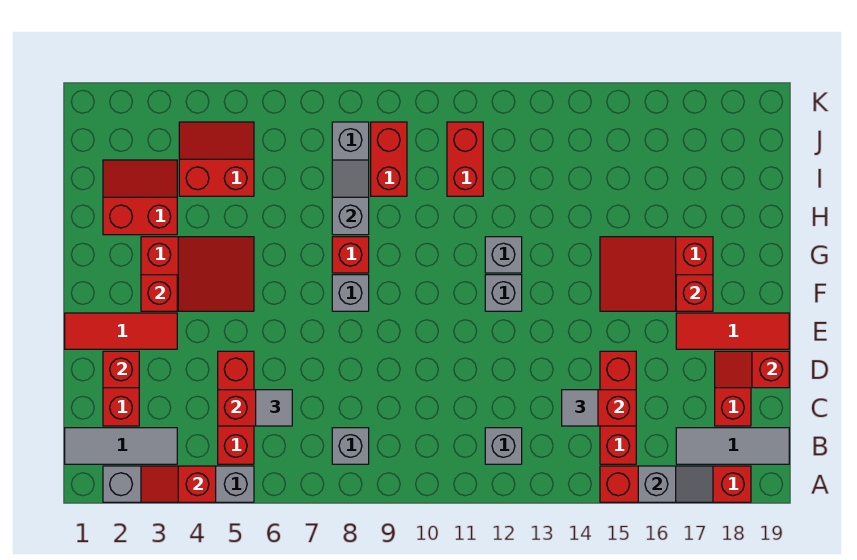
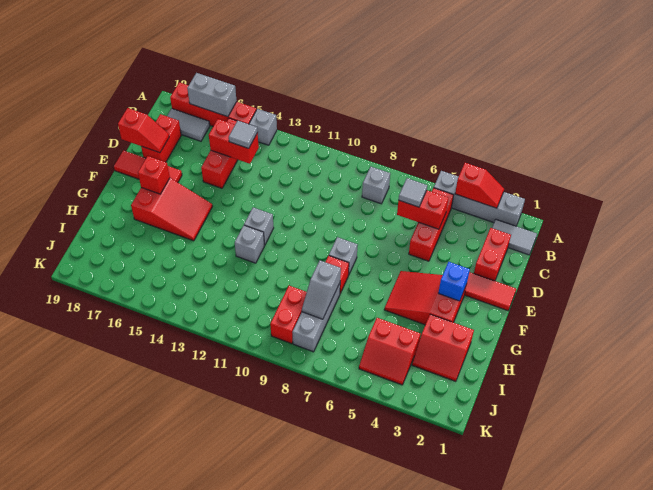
grey slope A16:A17 level 2 top 16 -> grey brick A16:A17 level 2
grey tile B1:B3 level 1 -> grey tile B1:B2 level 1
grey brick B12 level 1 -> grey brick A14 level 1
grey tile B17:B19 level 1 -> grey tile B17:B18 level 1
red brick D2 level 2 -> none
red brick F3 level 2 -> blue brick F3 level 2
red brick I11:J11 level 1 -> none

